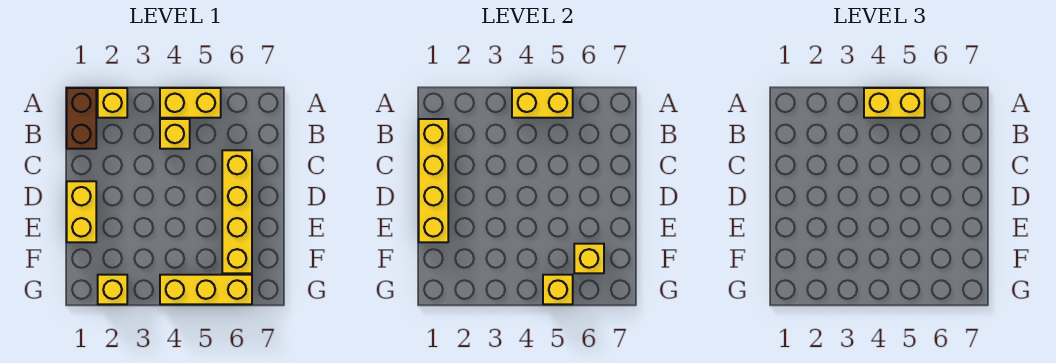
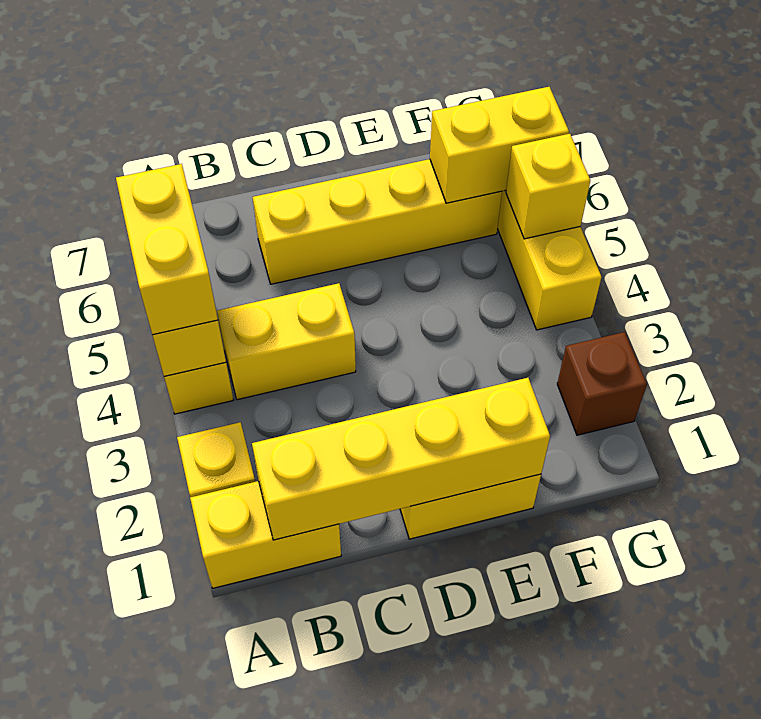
brown brick A1:B1 level 1 -> yellow brick A1:B1 level 1
yellow brick B4 level 1 -> yellow brick B4:C4 level 1
yellow brick F6 level 2 -> yellow brick F6:G6 level 2
yellow brick G2 level 1 -> brown brick G2 level 1

